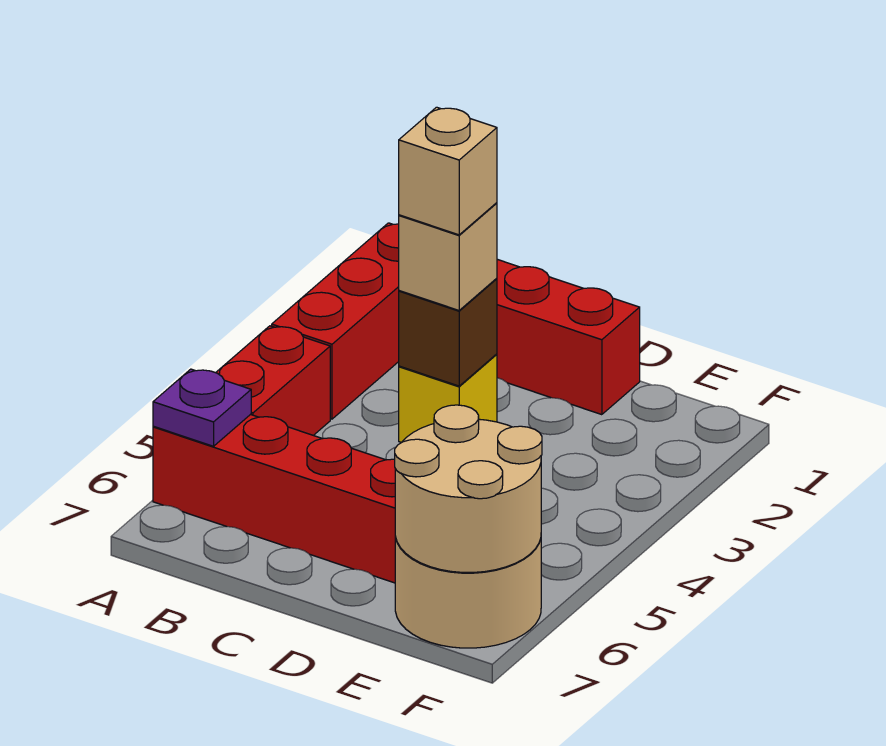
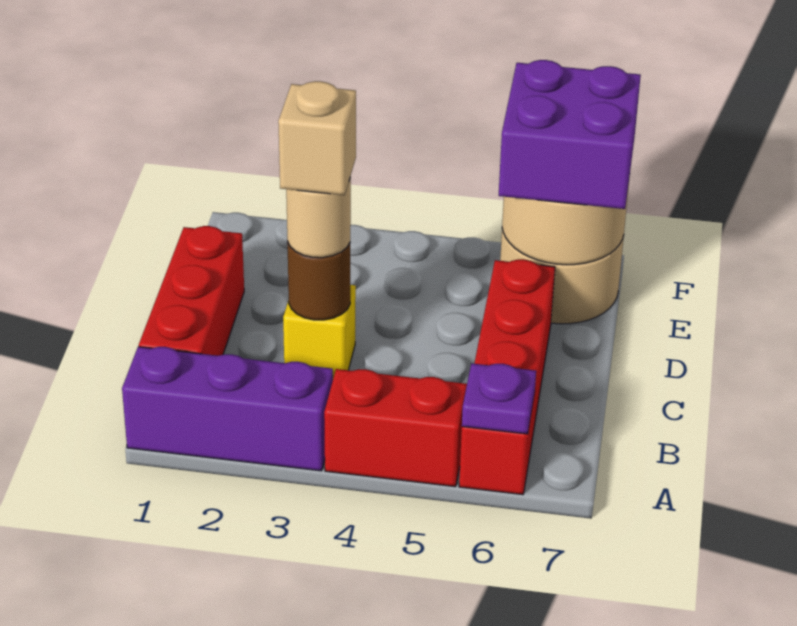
red brick A1:A3 level 1 -> purple brick A1:A3 level 1
brown brick C3 level 2 -> brown round brick C3 level 2
tan brick C3 level 3 -> tan round brick C3 level 3
none -> purple brick E6:F7 level 3

